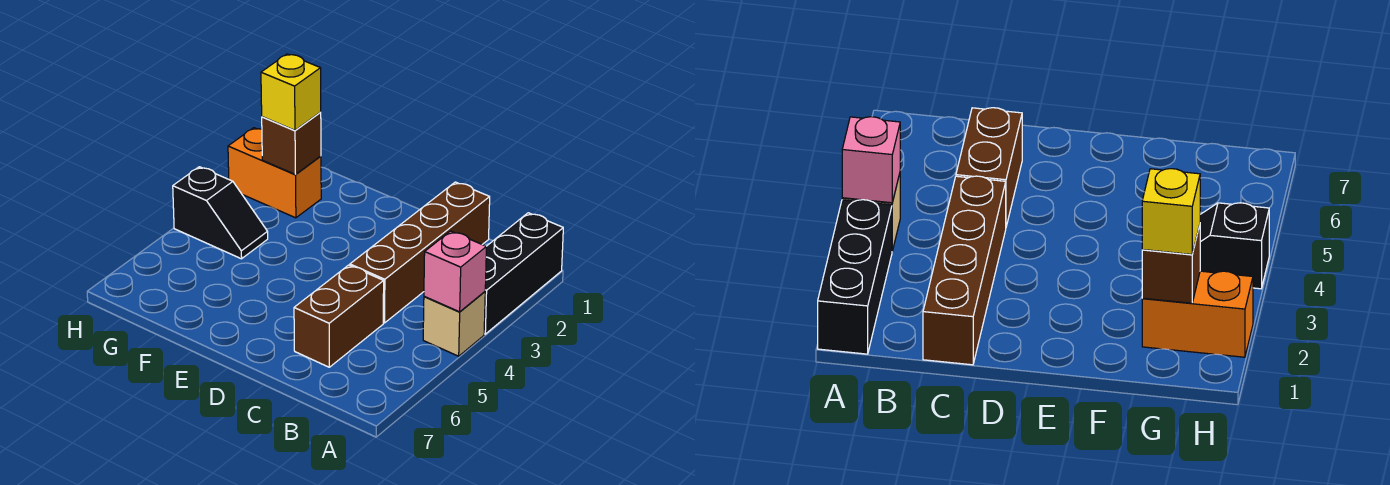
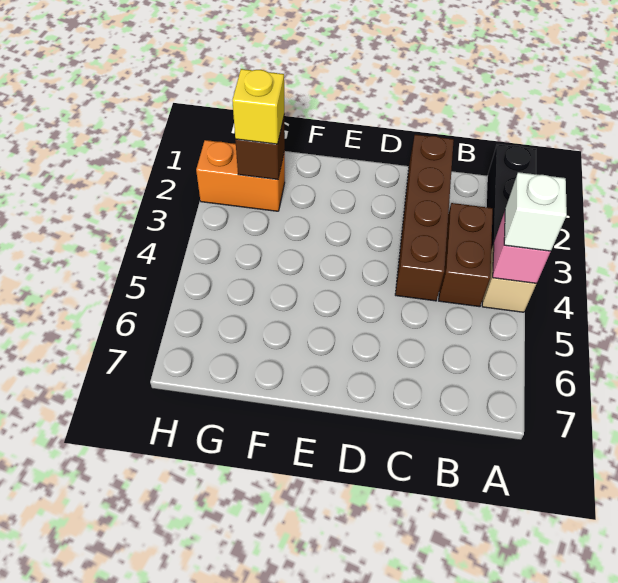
none -> white brick A4 level 3
brown brick C5:C6 level 1 -> brown brick B3:B4 level 1
black slope G4:H4 level 1 top H -> none

